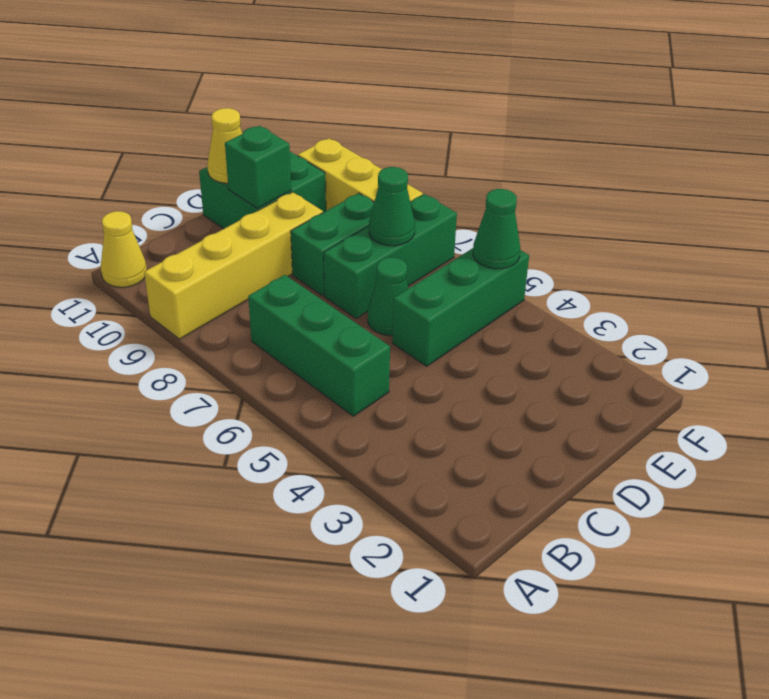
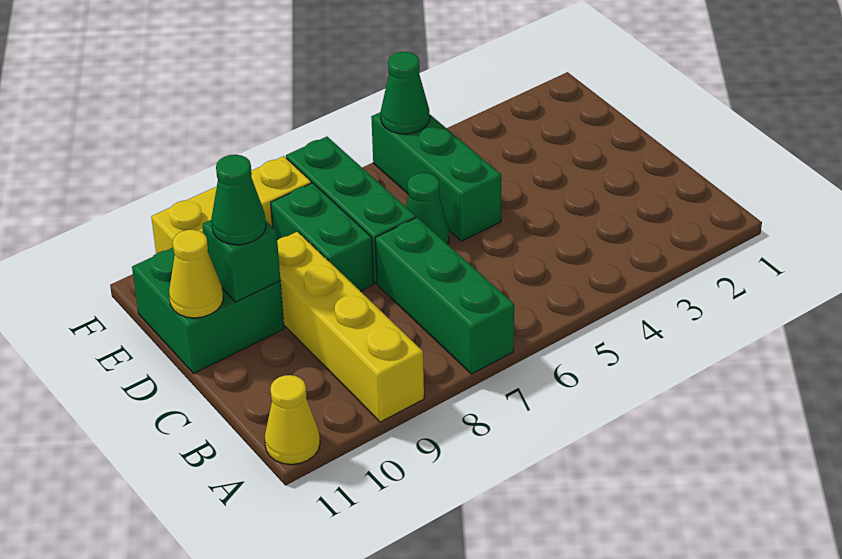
green brick B5:B7 level 1 -> green brick A7:C7 level 1
green cone E7 level 2 -> green cone D10 level 3

